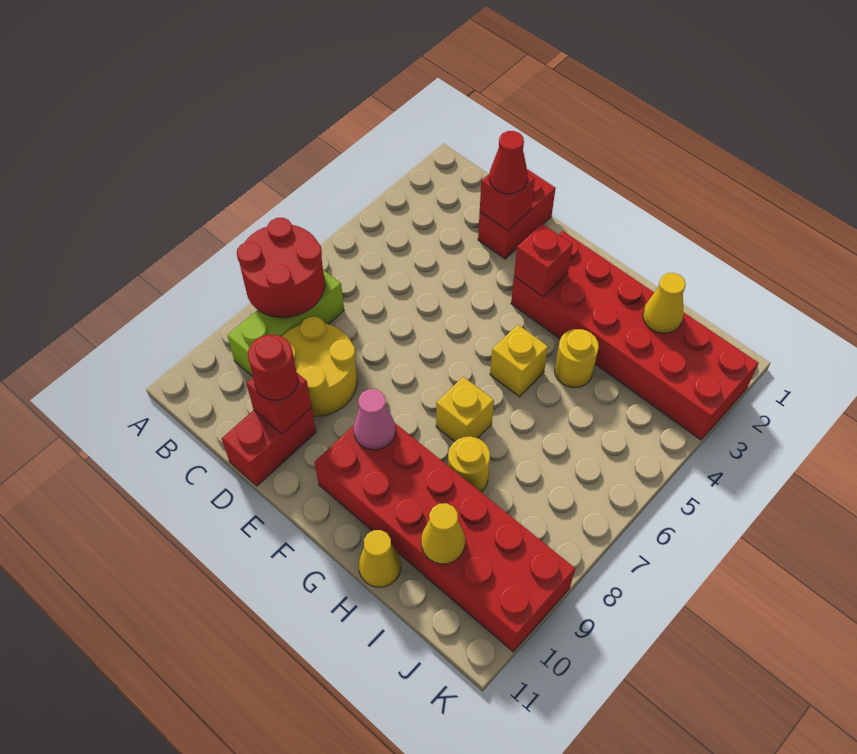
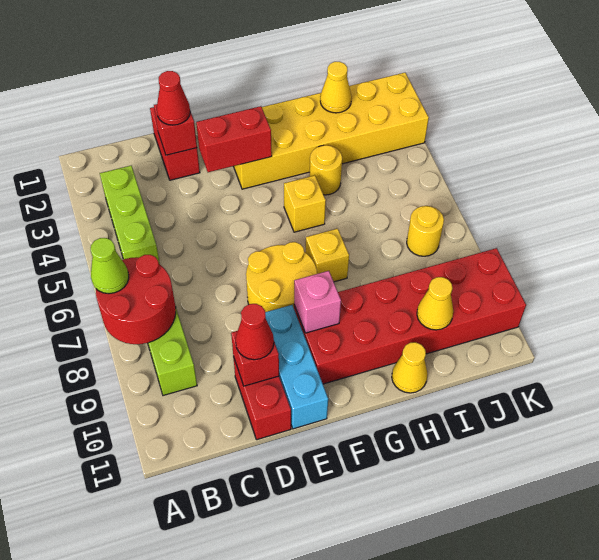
none -> lime cone A7 level 3
none -> lime brick B3:B5 level 1
yellow round brick C8:D9 level 1 -> yellow round brick E7:F8 level 1
red round brick D10 level 3 -> red cone D10 level 3
none -> cyan brick E9:E11 level 1
red brick F2:K3 level 1 -> yellow brick F2:K3 level 1
red brick F3 level 2 -> red brick E3:F3 level 2
pink cone F9 level 2 -> pink brick F9 level 2
yellow round brick H8 level 1 -> yellow round brick J7 level 1

